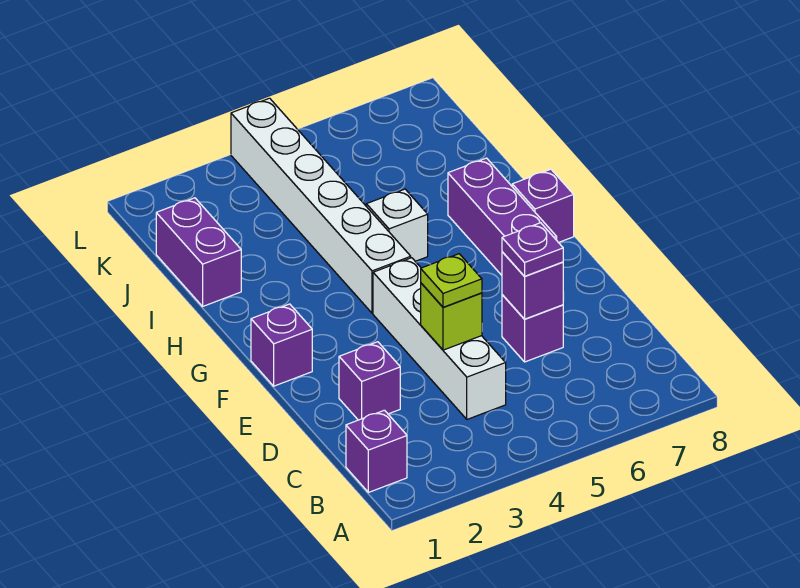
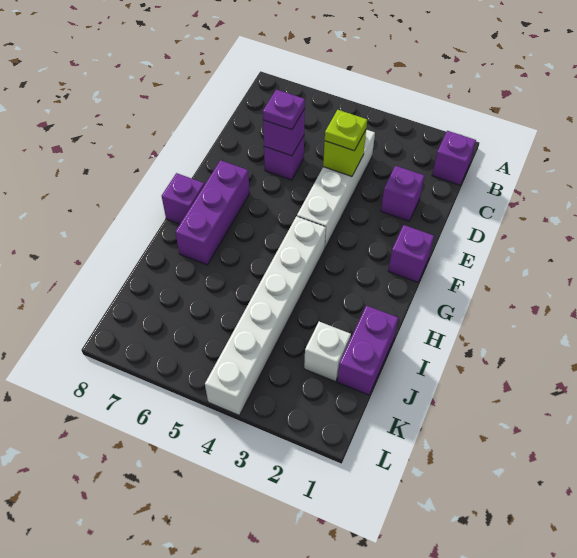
white brick H5 level 1 -> white brick J2 level 1

